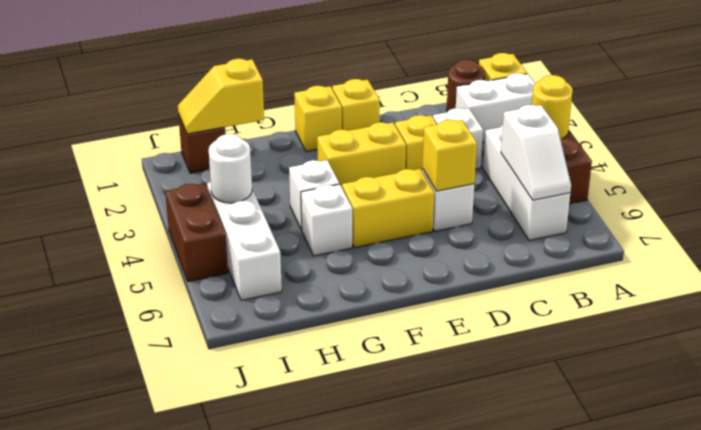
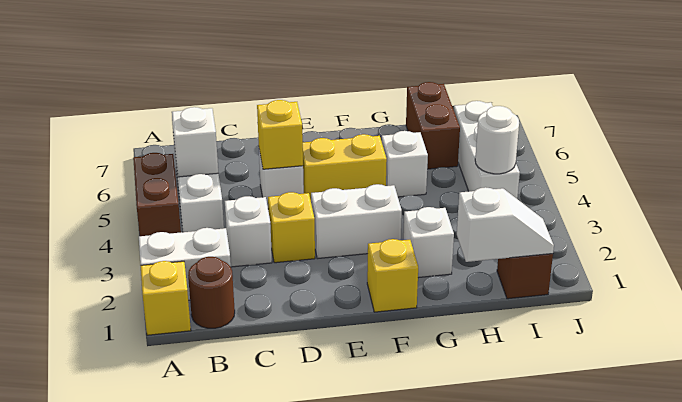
yellow round brick A4 level 2 -> none
yellow brick E1 level 1 -> none
yellow brick E3:F3 level 1 -> white brick E3:F3 level 1
white brick G4 level 1 -> white brick G2 level 1
yellow slope H1:I1 level 2 top H -> white slope H1:I1 level 2 top H
brown brick J4:J5 level 1 -> brown brick H6:H7 level 1

